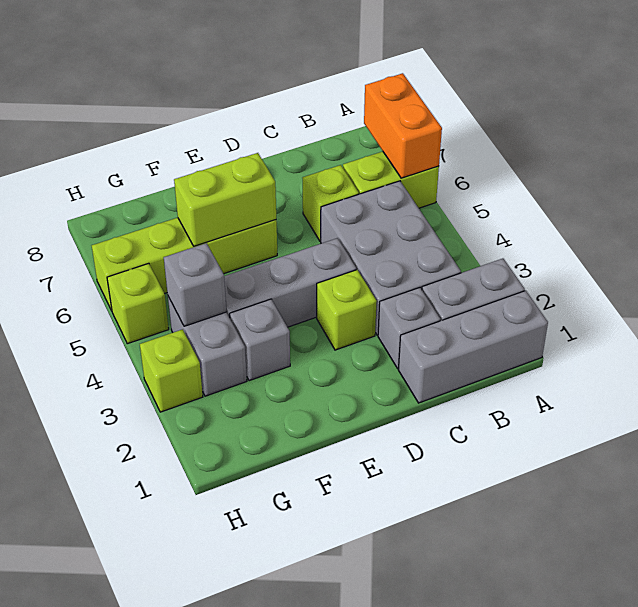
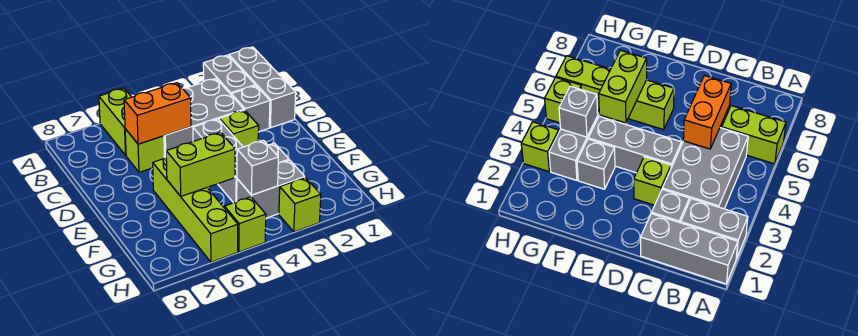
orange brick A6:A7 level 2 -> orange brick C5:C6 level 2
lime brick E6:F6 level 2 -> lime brick F5:F6 level 2

